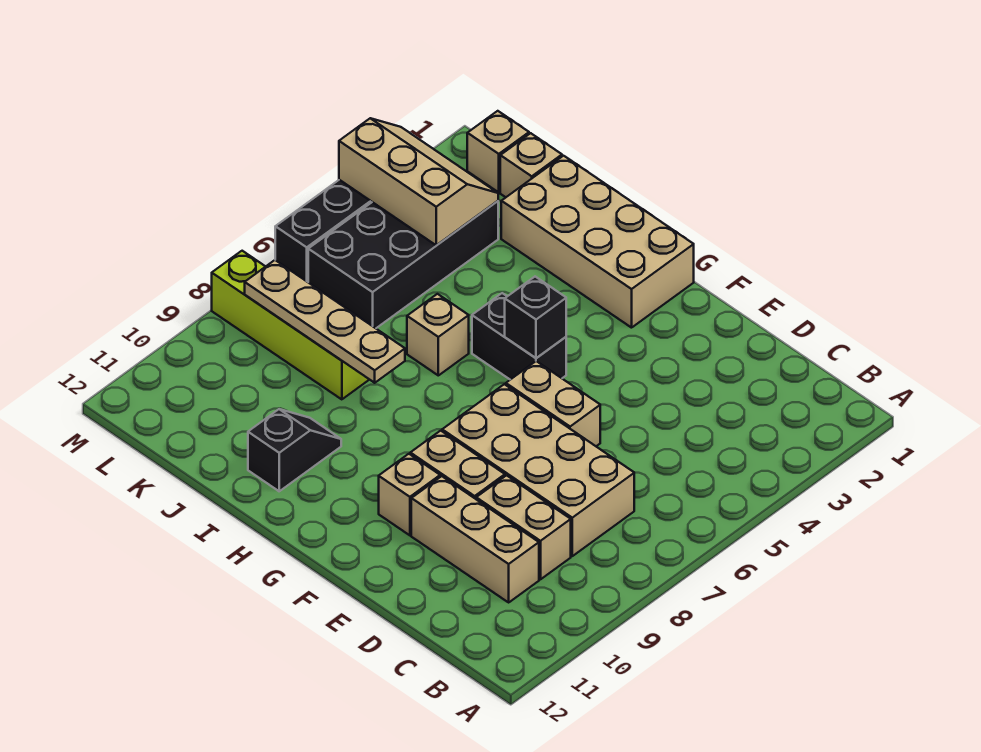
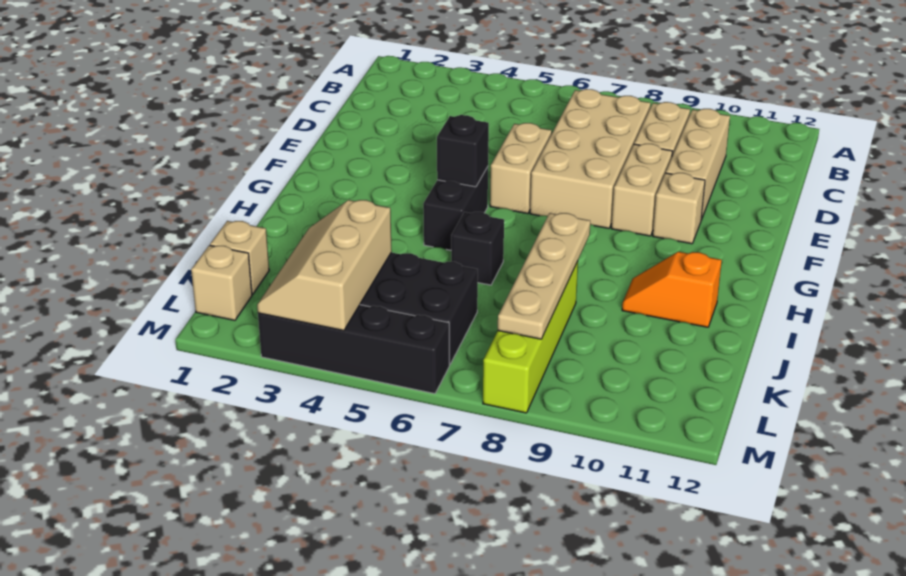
tan brick G1:J2 level 1 -> none
tan brick I6 level 1 -> black brick I6 level 1
black slope I10:I11 level 1 top 11 -> orange slope I10:I11 level 1 top 11

